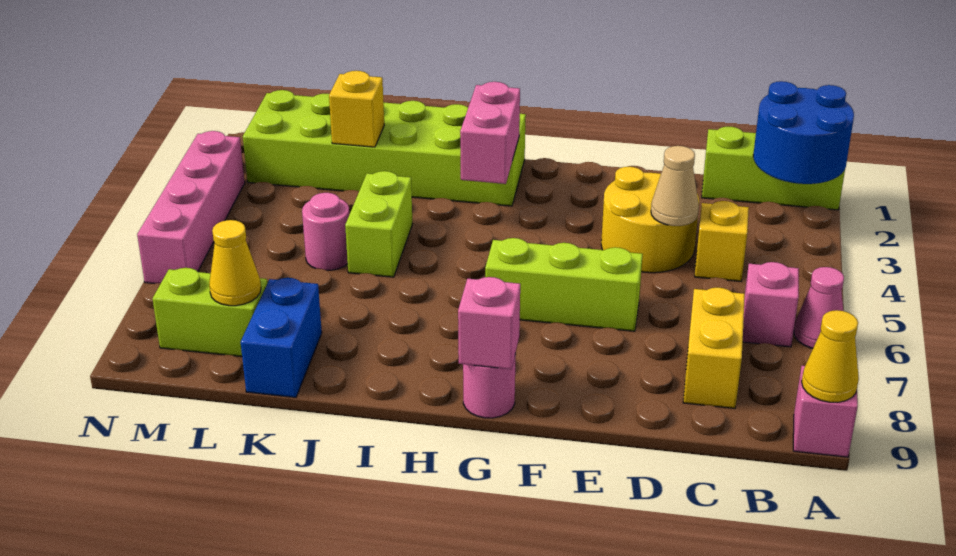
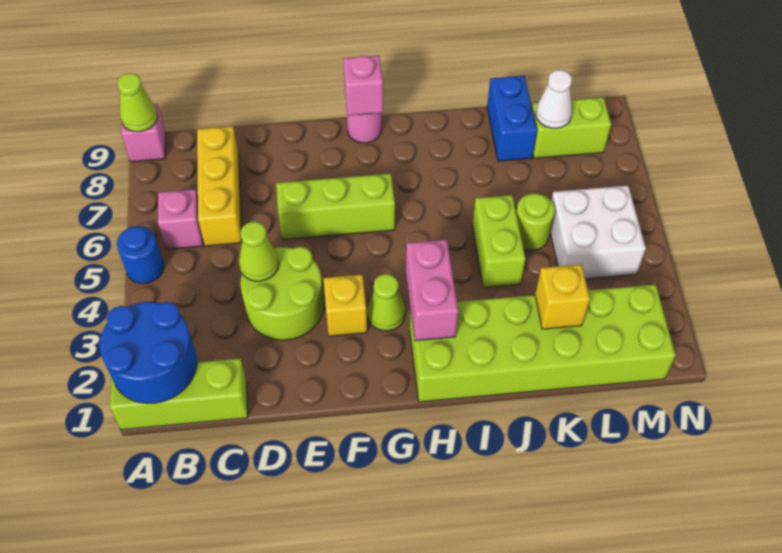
none -> blue round brick A5 level 1
pink cone A6 level 1 -> none
yellow cone A9 level 2 -> lime cone A9 level 2
yellow brick C4 level 1 -> yellow brick F3 level 1
yellow brick C7:C8 level 1 -> yellow brick C6:C8 level 1
yellow round brick D3:E4 level 1 -> lime round brick D3:E4 level 1
tan cone D4 level 2 -> lime cone D4 level 2
none -> lime cone G3 level 1
pink round brick K5 level 1 -> lime round brick K5 level 1
none -> white brick L4:M5 level 1
yellow cone L8 level 2 -> white cone L8 level 2
pink brick N3:N6 level 1 -> none

